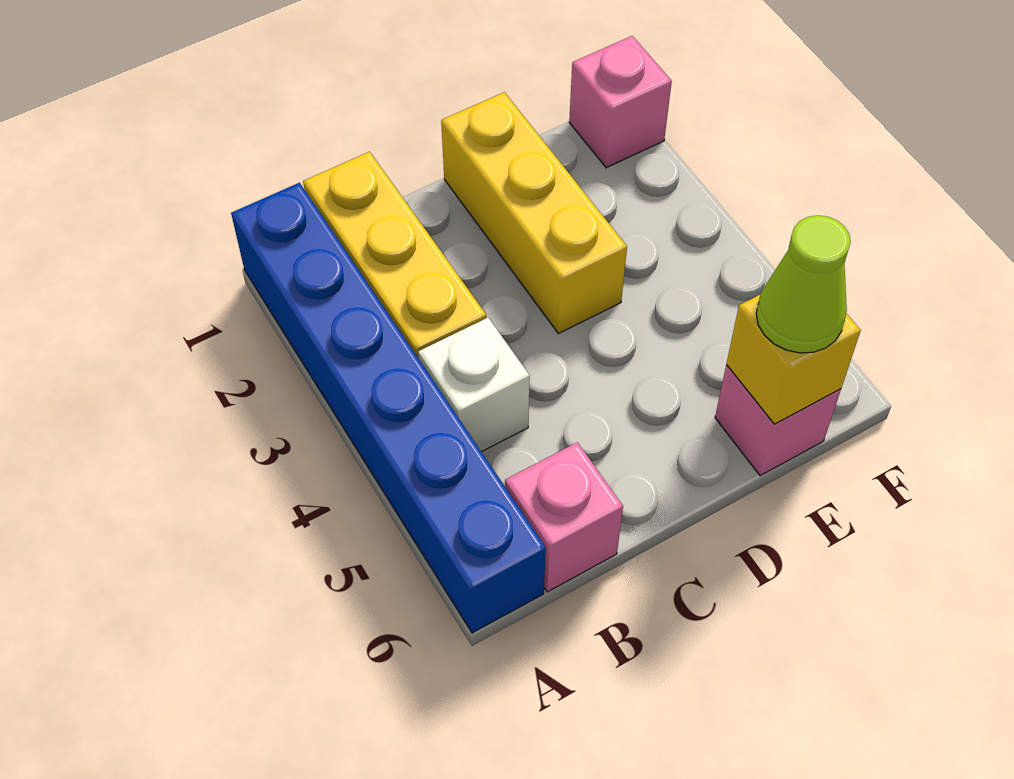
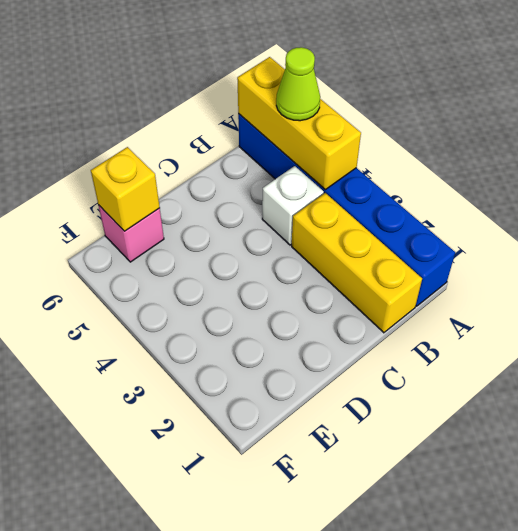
pink brick B6 level 1 -> none
yellow brick D1:D3 level 1 -> yellow brick A4:A6 level 2
lime cone E6 level 3 -> lime cone A5 level 3
pink brick F1 level 1 -> none

